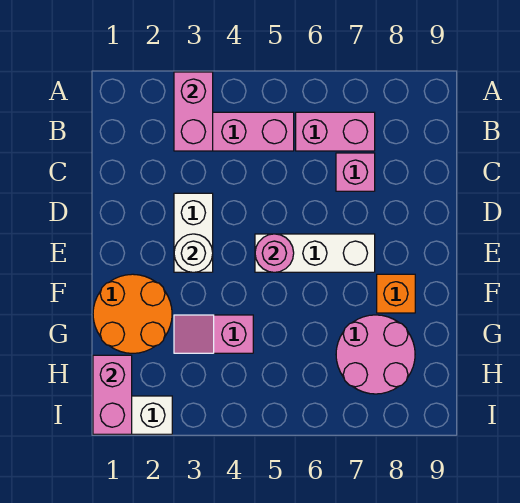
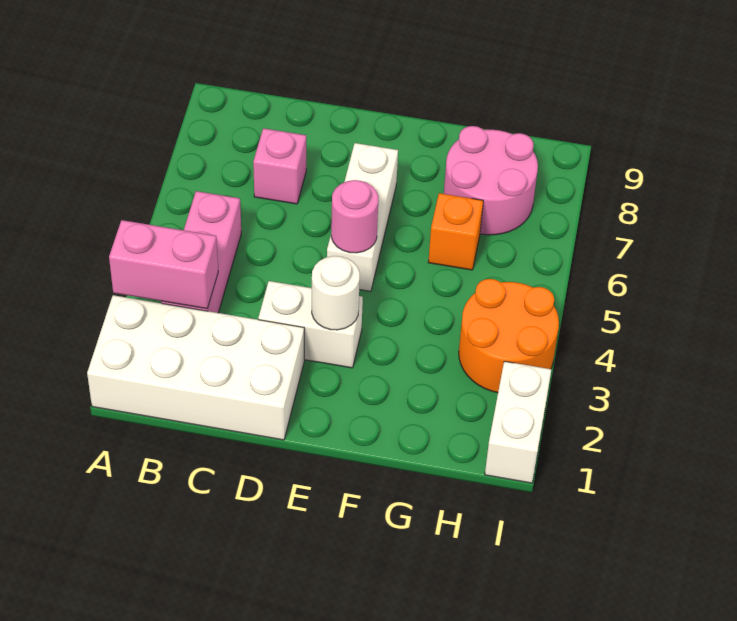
none -> white brick A1:D2 level 1
pink brick B6:B7 level 1 -> none
orange round brick F1:G2 level 1 -> orange round brick H3:I4 level 1
orange brick F8 level 1 -> orange brick G6 level 1
pink slope G3:G4 level 1 top 4 -> none
pink brick H1:I1 level 2 -> none

